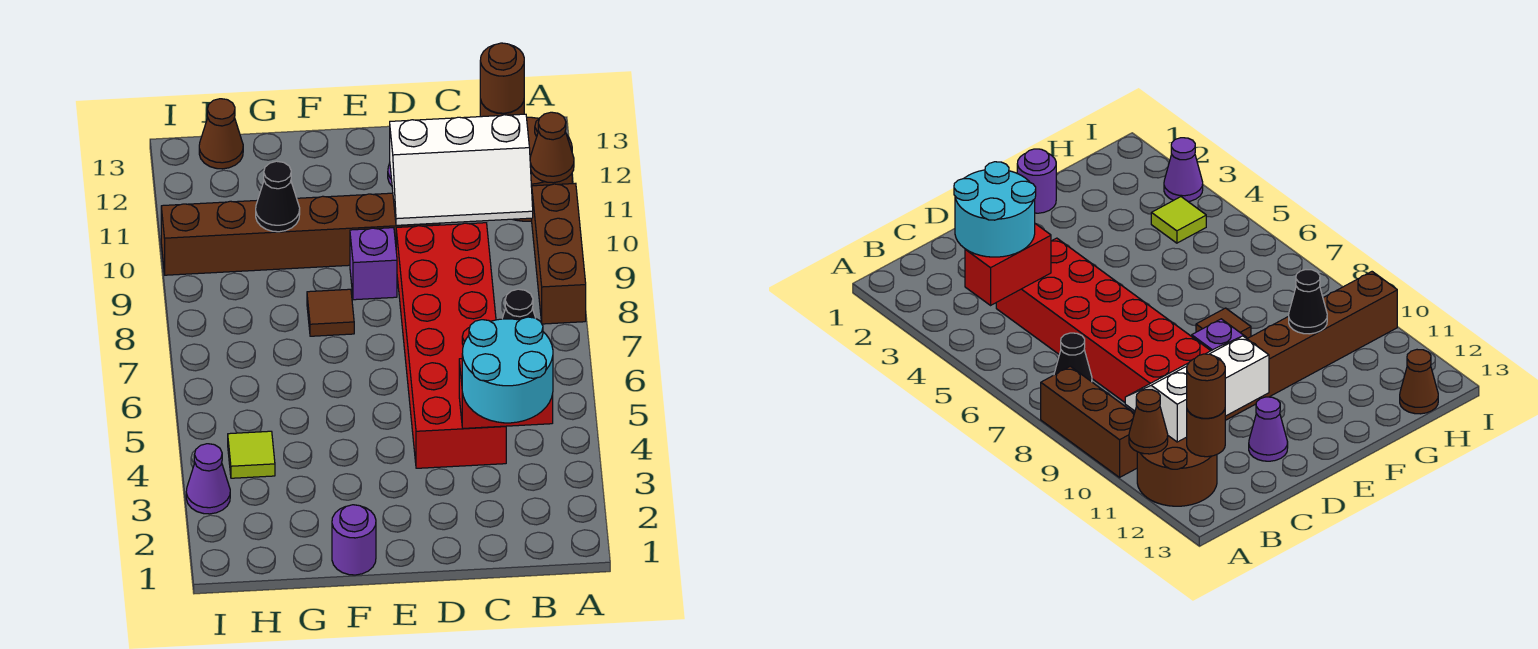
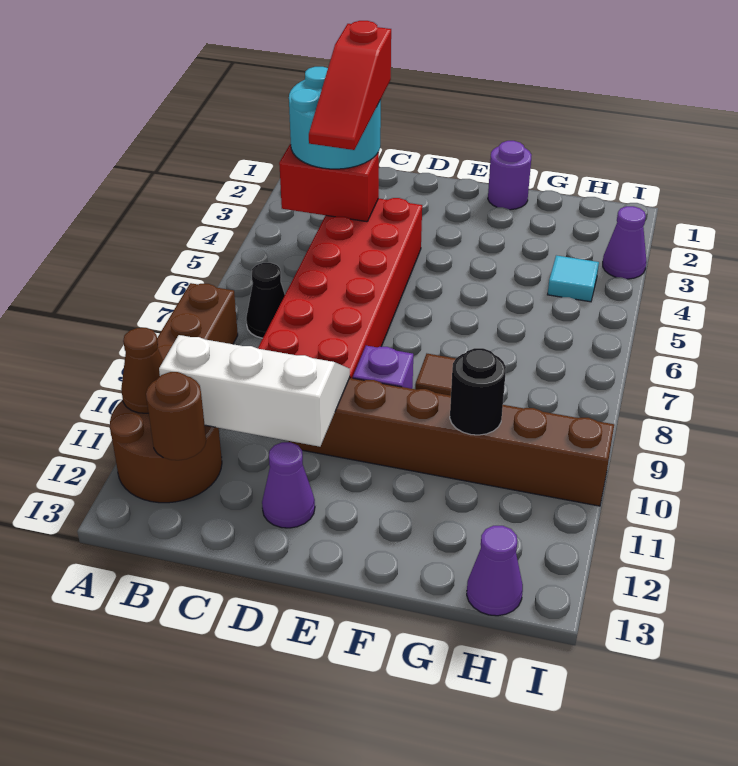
brown round brick B12 level 3 -> none
none -> red slope C3:C5 level 4 top 3
black cone G10 level 2 -> black round brick G10 level 2
lime tile H4 level 1 -> cyan tile H4 level 1
brown cone H13 level 1 -> purple cone H13 level 1

